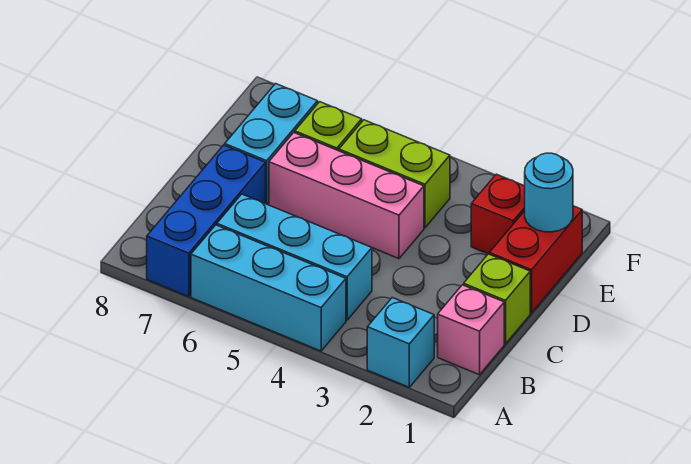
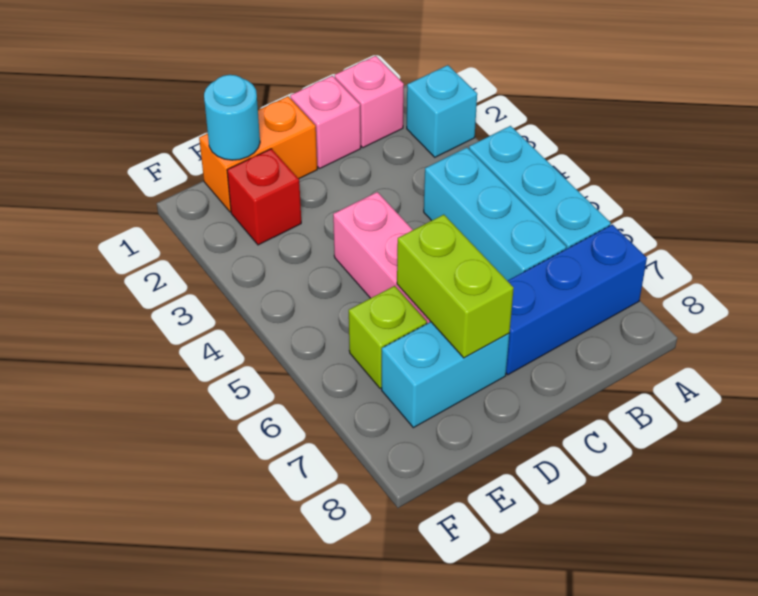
lime brick C1 level 1 -> pink brick C1 level 1
red brick D1:E1 level 1 -> orange brick D1:E1 level 1
lime brick E4:E5 level 1 -> lime brick D6:D7 level 2

